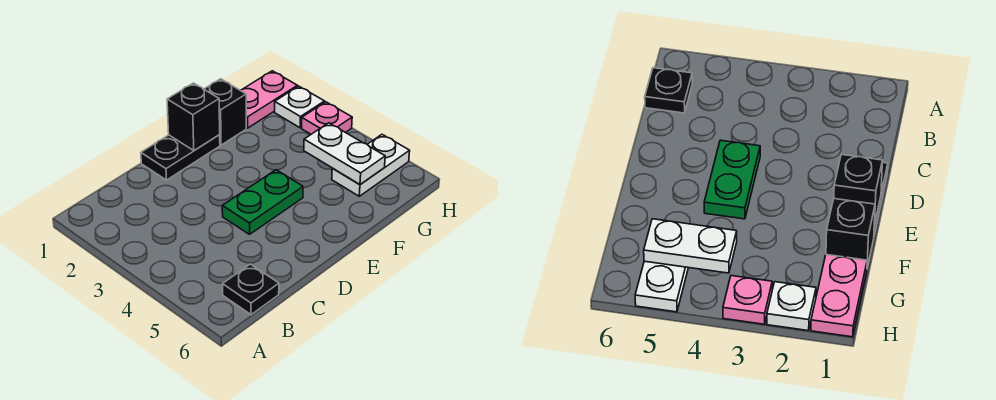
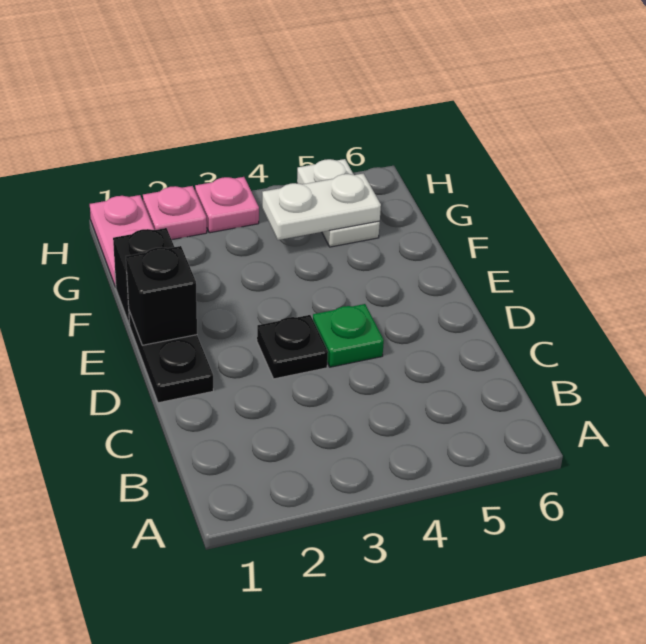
black plate B6 level 1 -> black plate D3 level 1
green plate D4:E4 level 1 -> green plate D4 level 1
white plate H2 level 1 -> pink plate H2 level 1

